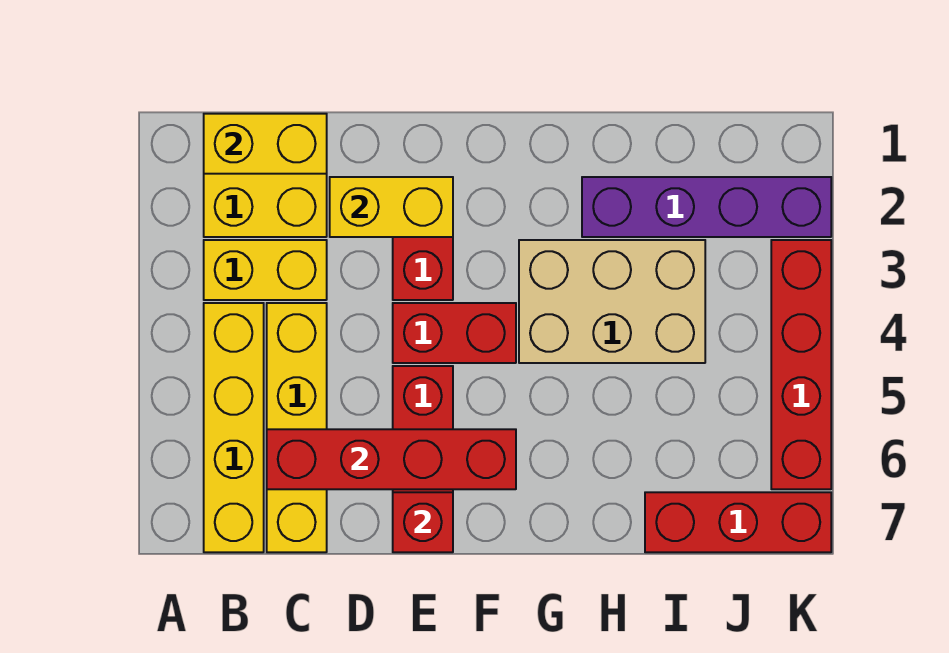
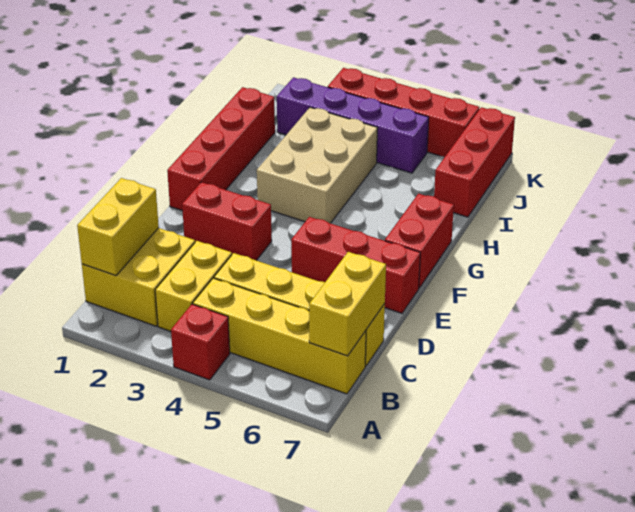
red brick C6:F6 level 2 -> red brick F1:I1 level 1
yellow brick D2:E2 level 2 -> yellow brick B7:C7 level 2
red brick E4:F4 level 1 -> red brick F7:G7 level 1
red brick E7 level 2 -> red brick A4 level 1
purple brick H2:K2 level 1 -> purple brick J2:J5 level 1

